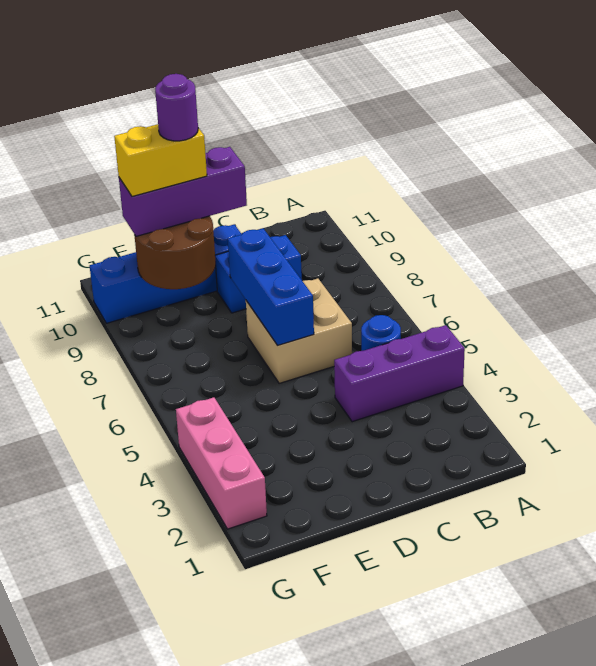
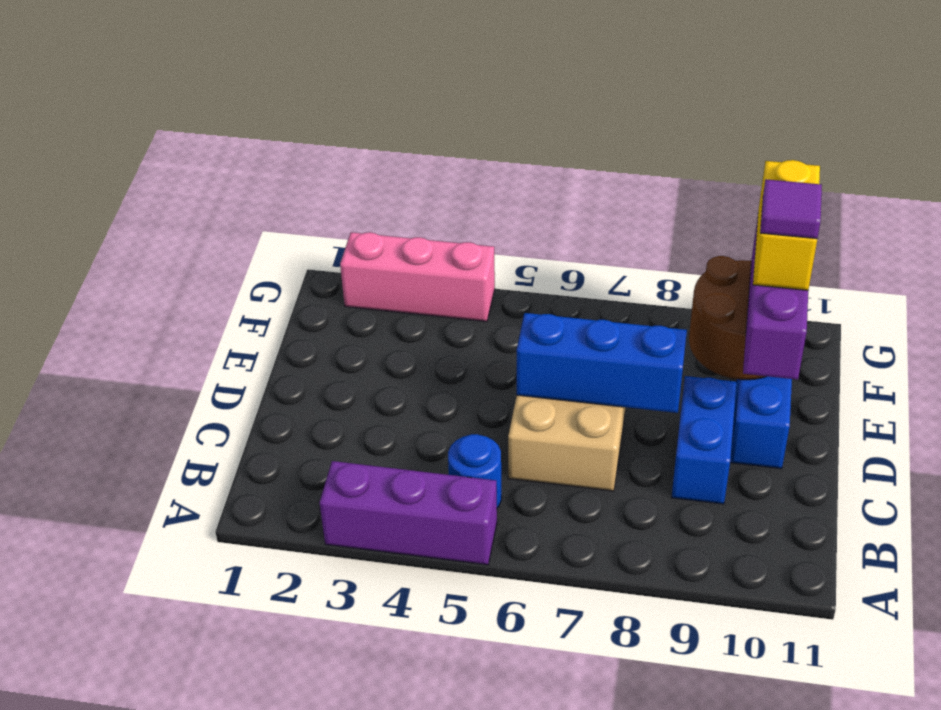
purple brick A4:C4 level 1 -> purple brick A3:A5 level 1
purple round brick E10 level 5 -> purple tile E10 level 5

